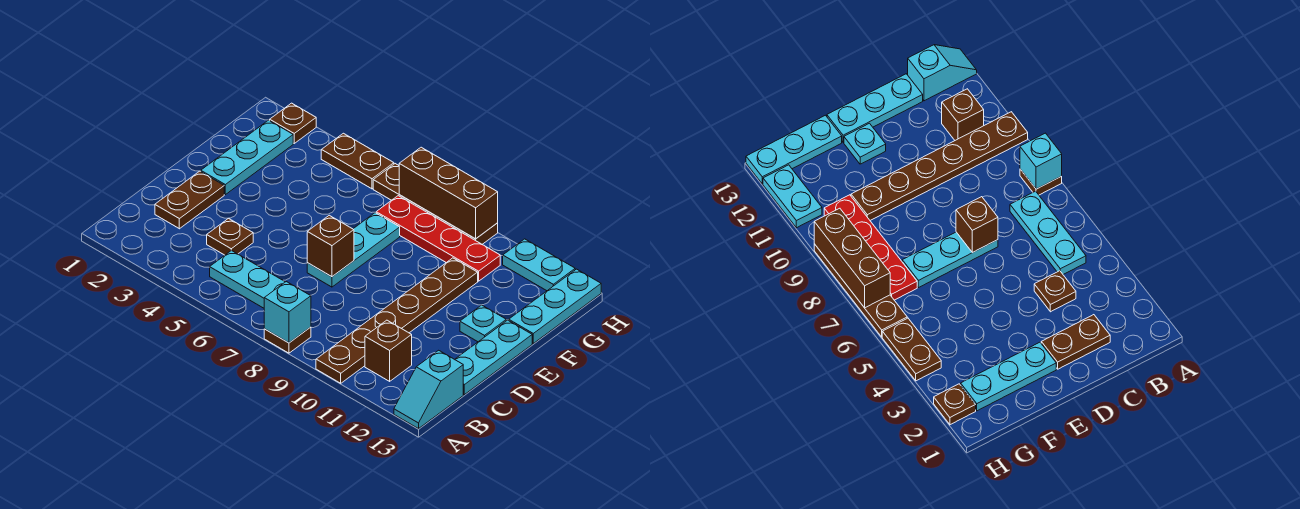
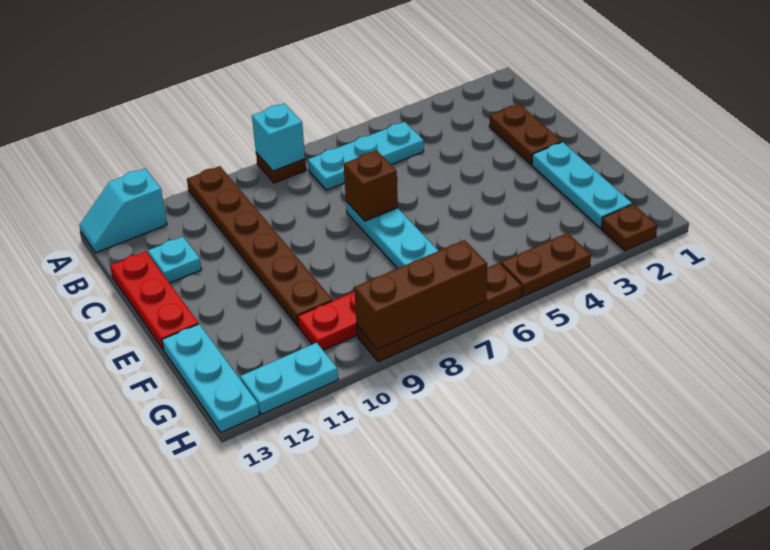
cyan slope A13:B13 level 1 top B -> cyan slope A12:A13 level 1 top 12
brown brick B11 level 1 -> none
brown plate C4 level 1 -> none
cyan plate C13:E13 level 1 -> red plate C13:E13 level 1
cyan plate E12 level 1 -> cyan plate C12 level 1

